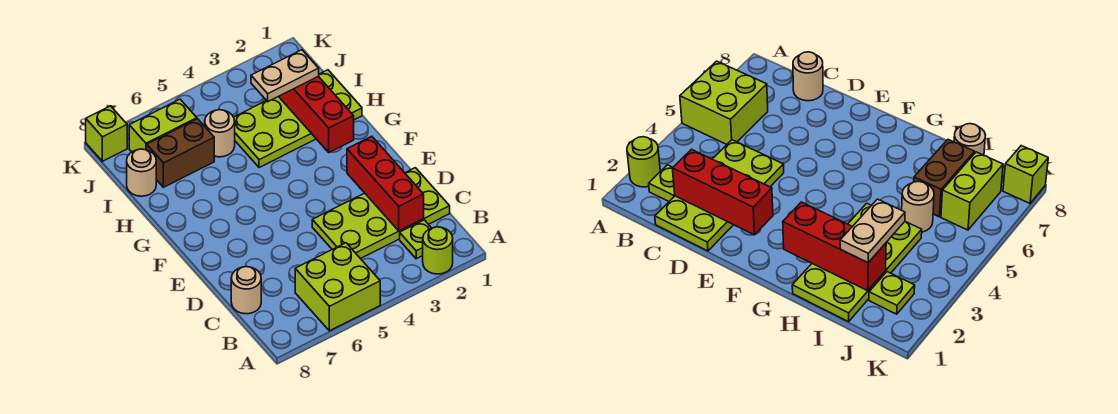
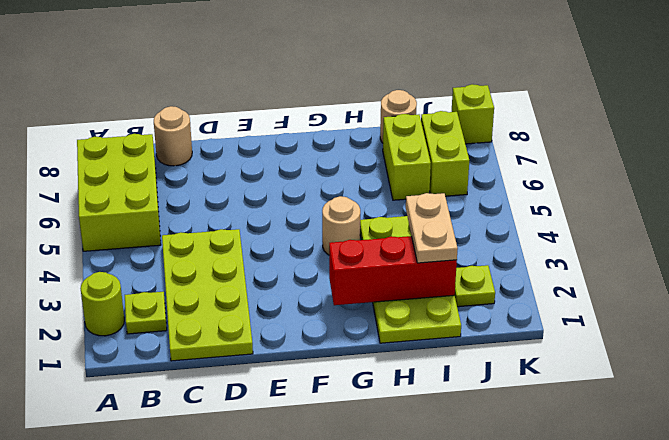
lime brick A5:B6 level 1 -> lime brick A5:B7 level 1
red brick C2:E2 level 2 -> none
tan round brick I5 level 1 -> tan round brick G4 level 1
brown brick I6:I7 level 1 -> lime brick I6:I7 level 1

